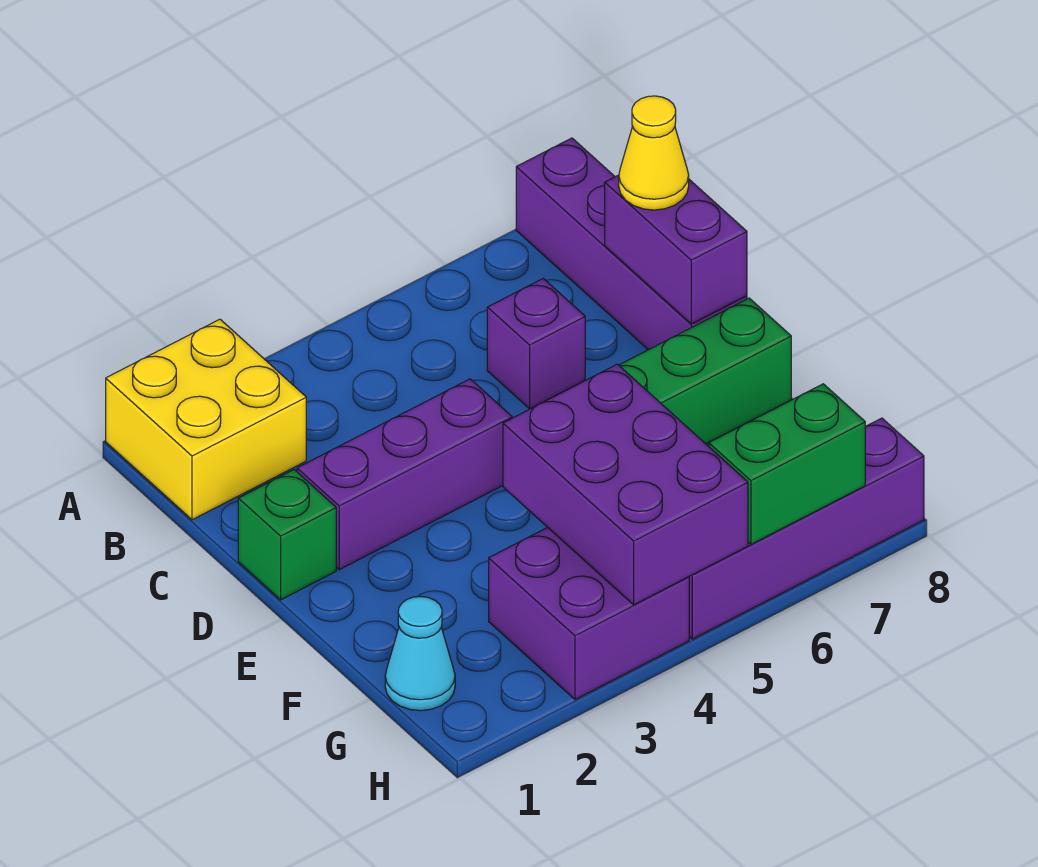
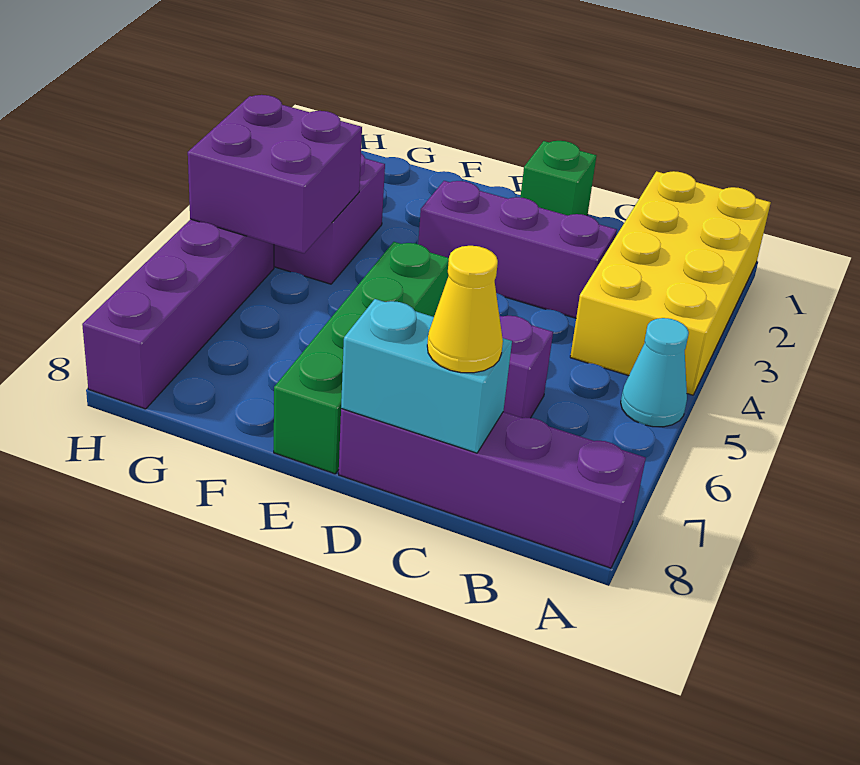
yellow brick A1:B2 level 1 -> yellow brick A1:B4 level 1
purple brick C8:D8 level 2 -> cyan brick C8:D8 level 2
purple brick D2:D4 level 1 -> purple brick C3:E3 level 1
purple brick F4:H5 level 2 -> purple brick G4:H5 level 2
cyan cone G1 level 1 -> cyan cone A5 level 1
green brick H6:H7 level 2 -> none

